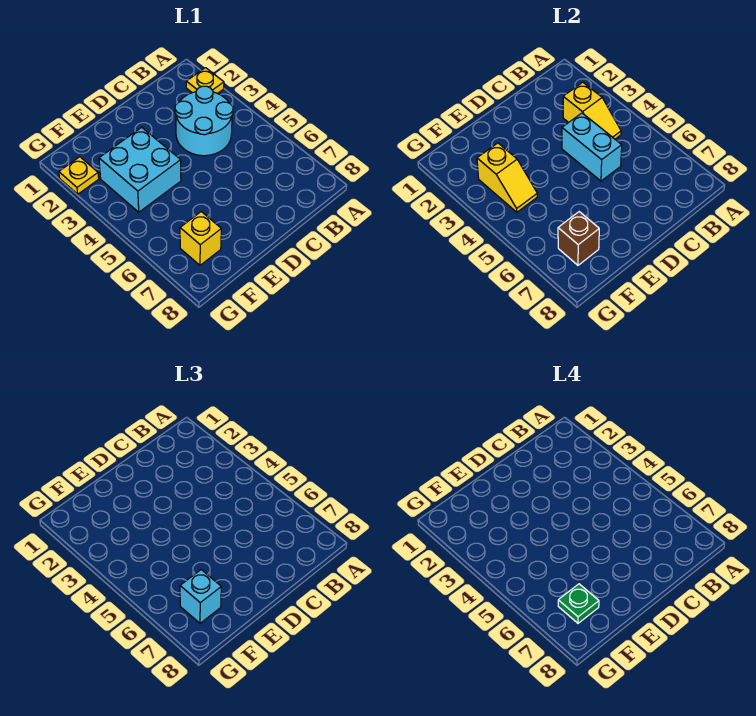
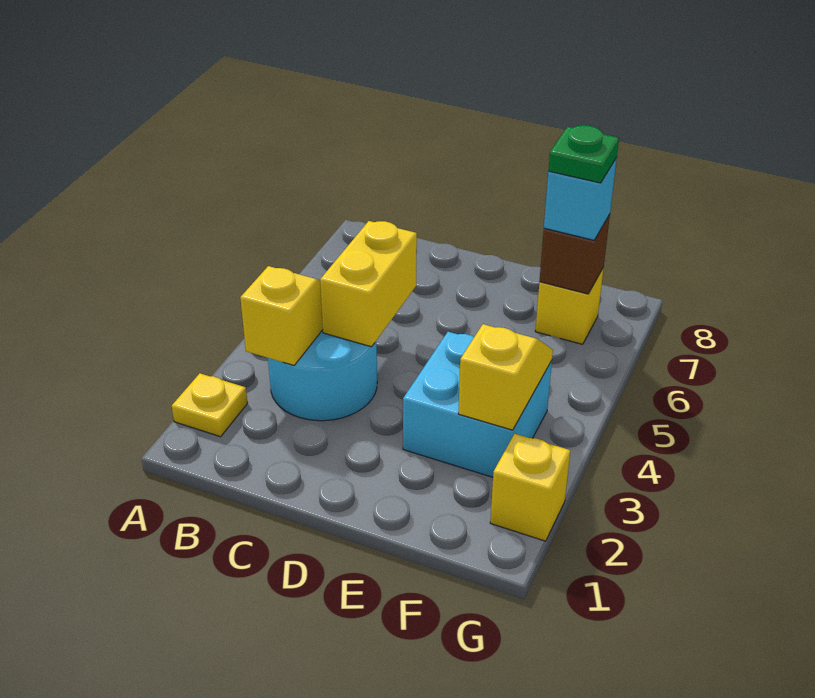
cyan brick C4:C5 level 2 -> yellow brick C4:C5 level 2
yellow plate G2 level 1 -> yellow brick G2 level 1

